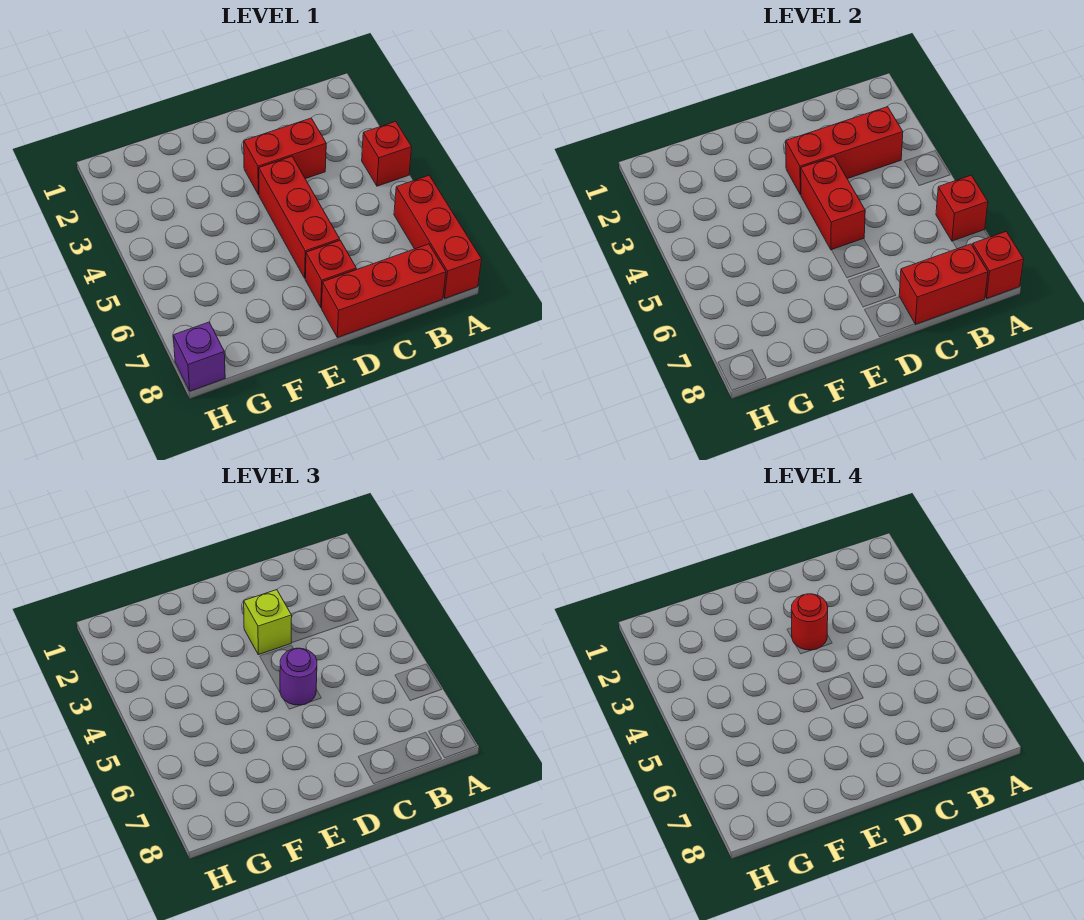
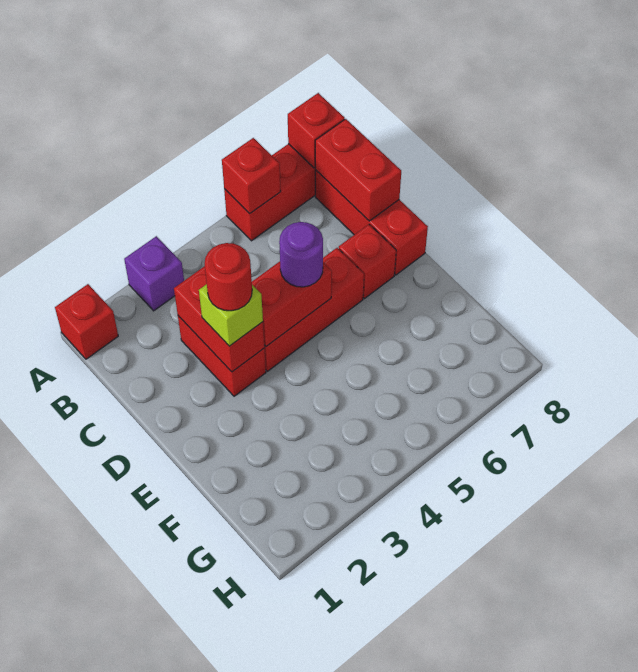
red brick A4 level 1 -> red brick A1 level 1
red brick B3:D3 level 2 -> red brick C3:D3 level 2
purple brick H8 level 1 -> purple brick A3 level 1

